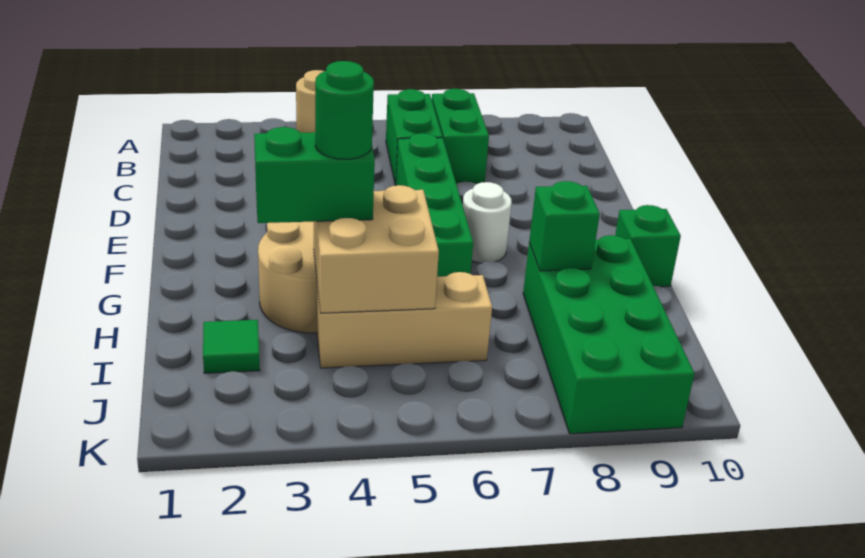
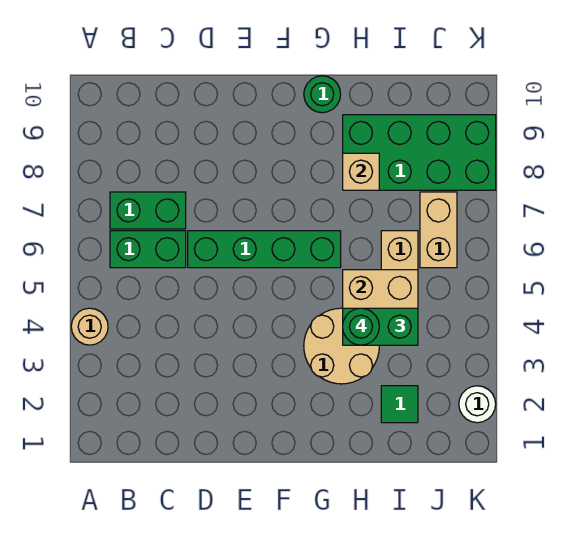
white round brick F7 level 1 -> white round brick K2 level 1
green brick G10 level 1 -> green round brick G10 level 1
green brick H3:H4 level 3 -> green brick H4:I4 level 3
green brick H8 level 2 -> tan brick H8 level 2
none -> tan brick J6:J7 level 1

